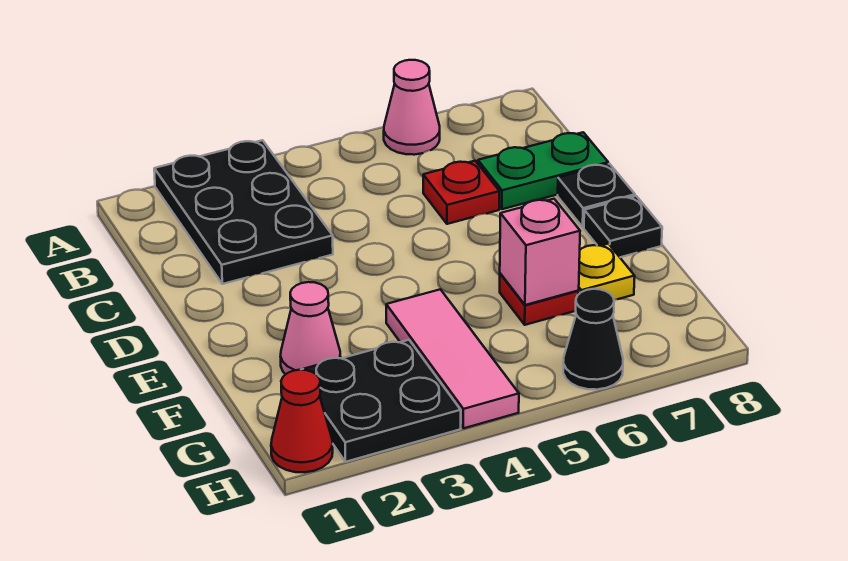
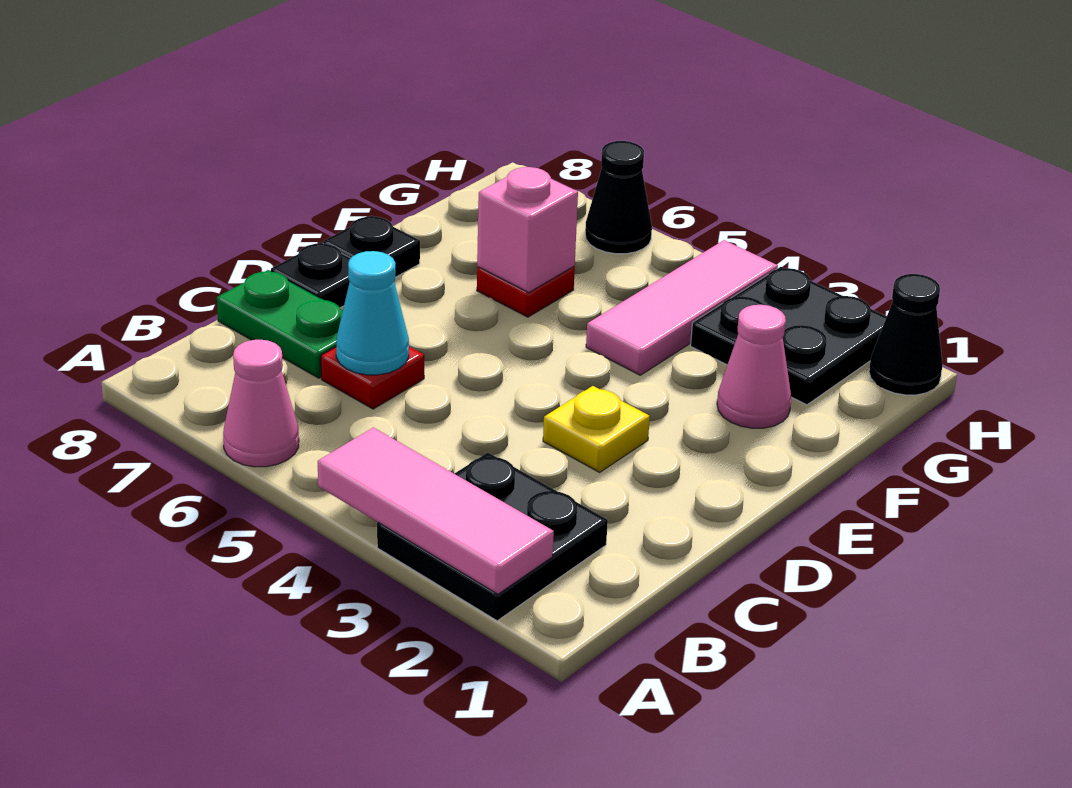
black plate A2:C3 level 1 -> black plate A2:B3 level 1
none -> pink tile A2:A4 level 2
none -> cyan cone C6 level 2
yellow plate F7 level 1 -> yellow plate D3 level 1
red cone H1 level 1 -> black cone H1 level 1

